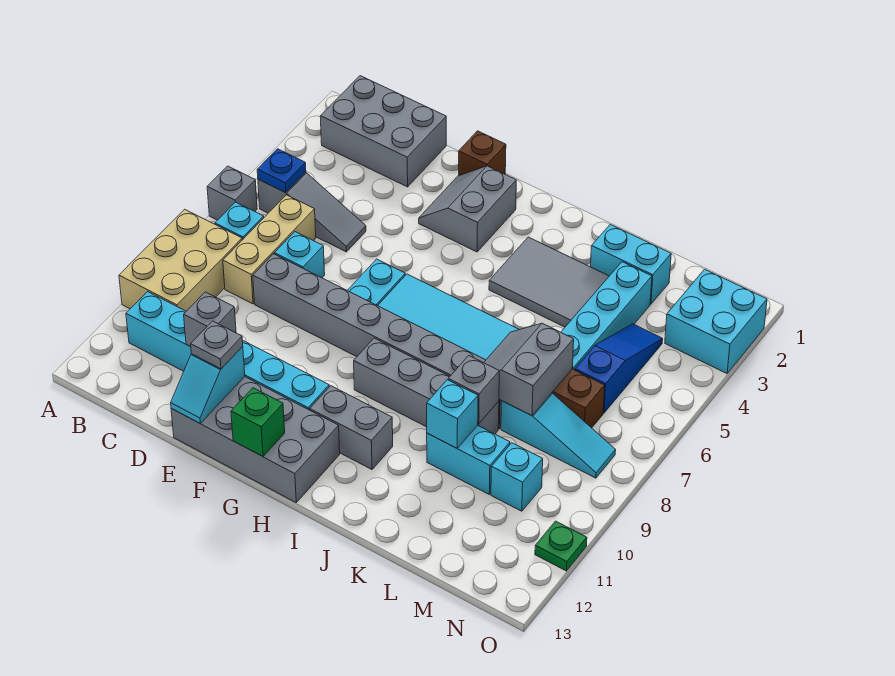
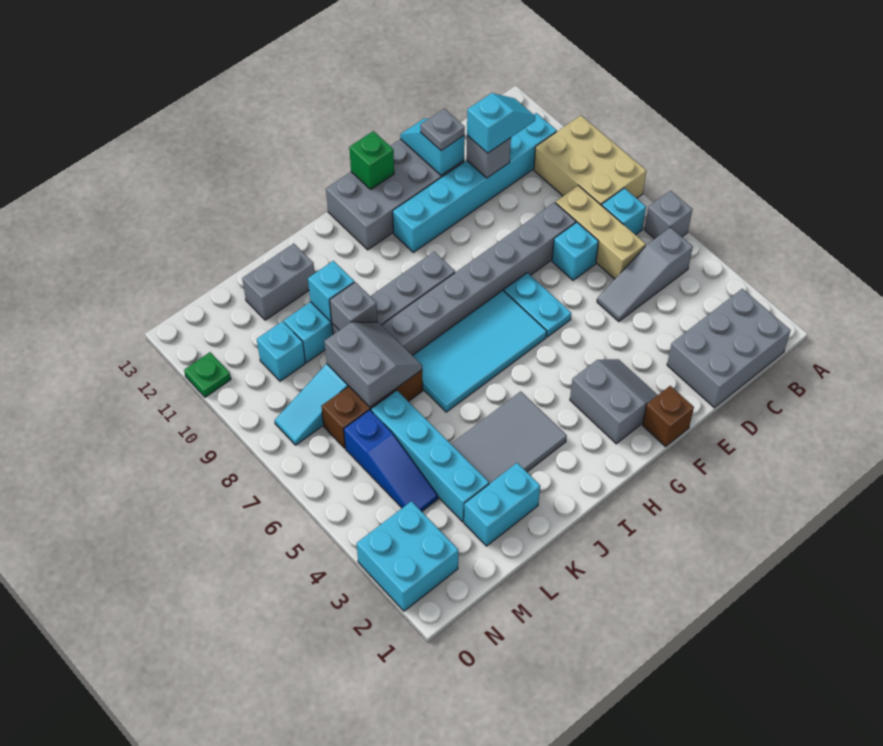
blue plate B5 level 2 -> none
none -> cyan slope C11:D11 level 3 top D
grey brick H11:I11 level 1 -> grey brick K12:L12 level 1

